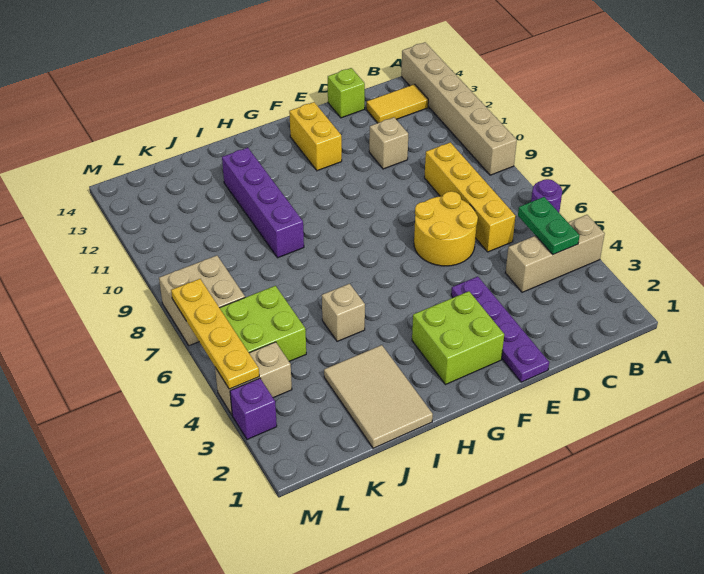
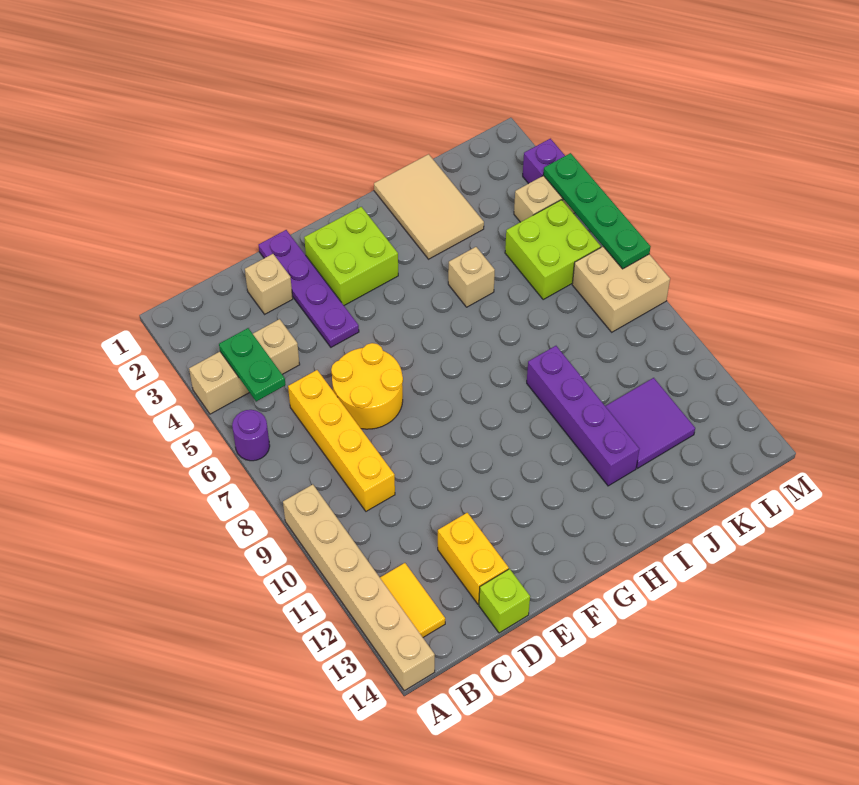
yellow tile B13:C13 level 1 -> yellow tile B12:B13 level 1
tan brick D11 level 1 -> tan brick D2 level 1
yellow brick F12:F13 level 1 -> yellow brick D12:D13 level 1
none -> purple tile J11:K12 level 1
yellow plate M4:M7 level 2 -> green plate M4:M7 level 2

